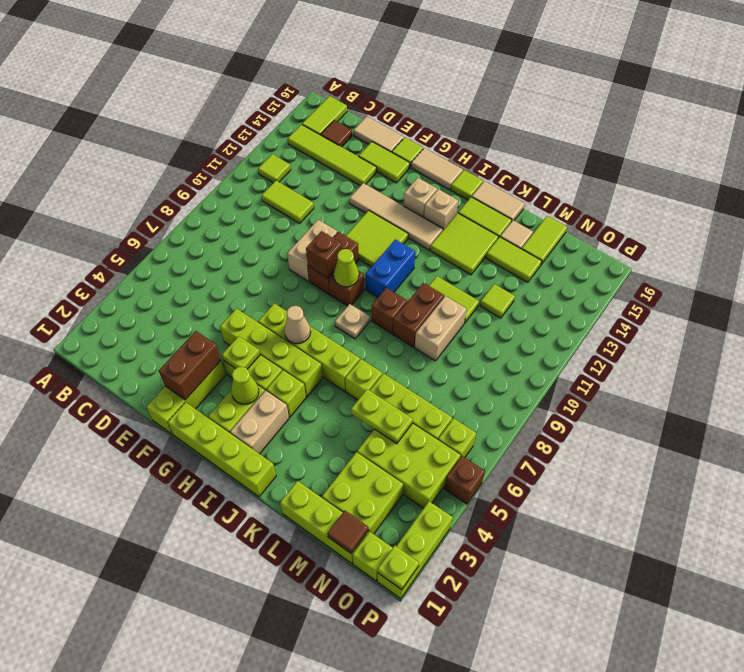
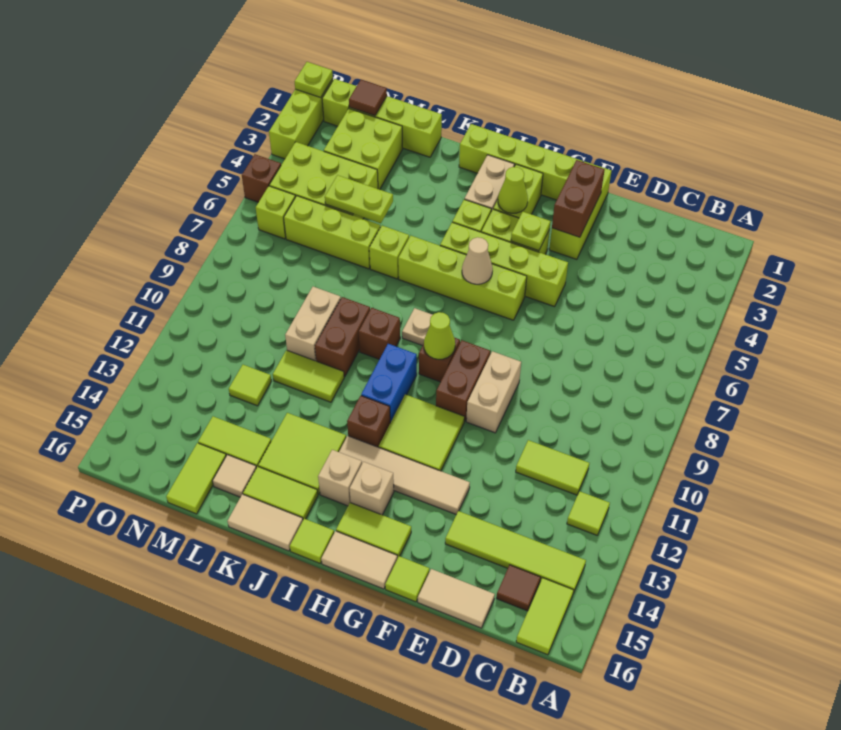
lime tile E15:F15 level 1 -> lime tile G15:H15 level 1
brown brick G9 level 2 -> brown brick I12 level 1

